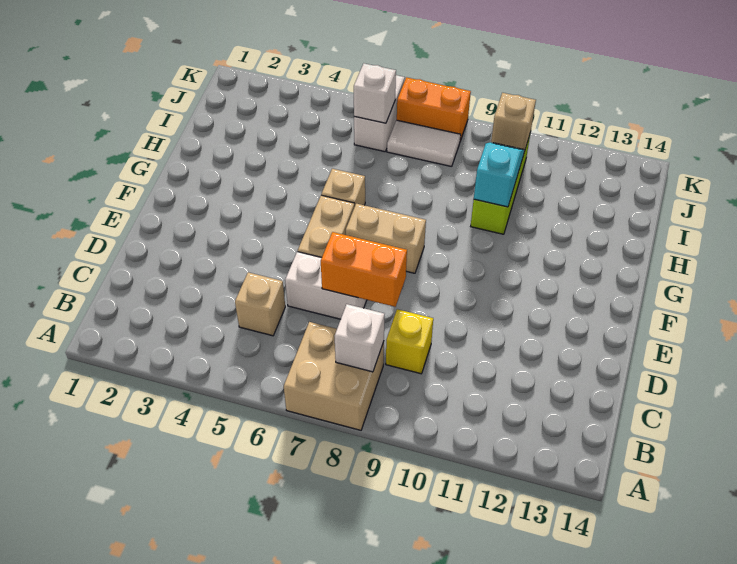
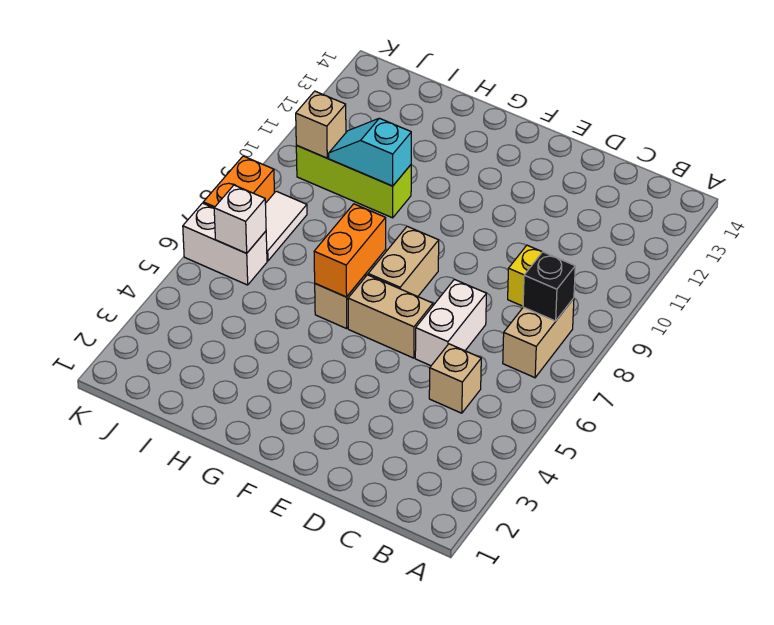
tan brick A7:B8 level 1 -> tan brick B7:B8 level 1
white brick B8 level 2 -> black brick B8 level 2
orange brick D7:D8 level 2 -> orange brick G6:G7 level 2

